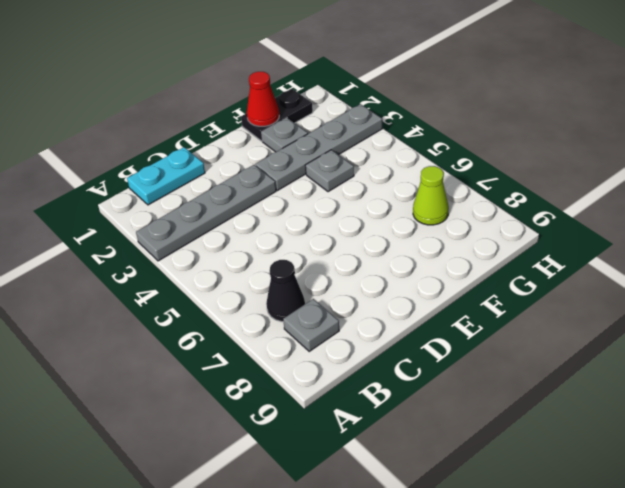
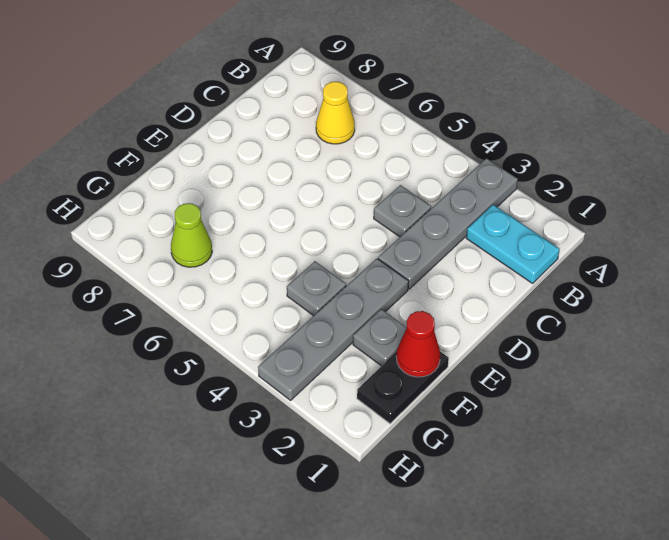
cyan plate B1:C1 level 1 -> cyan plate B1:B2 level 1
black cone B7 level 1 -> yellow cone B7 level 1
grey plate B8 level 1 -> grey plate C4 level 1

